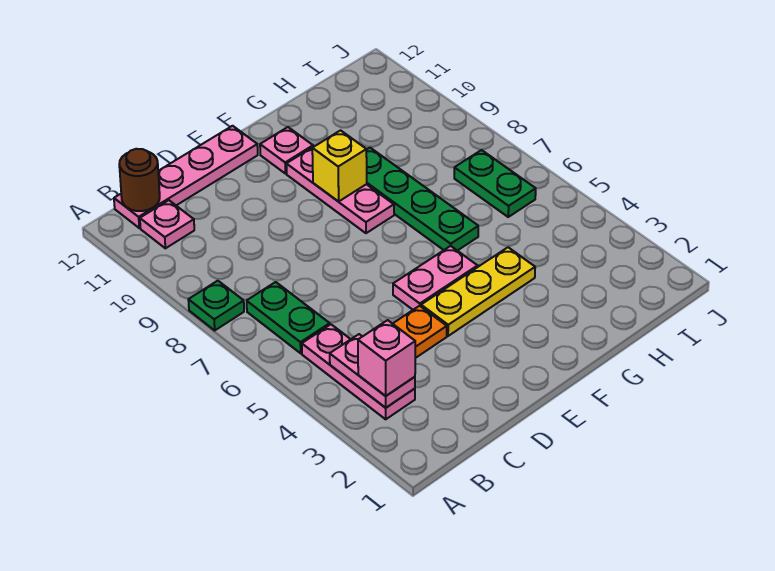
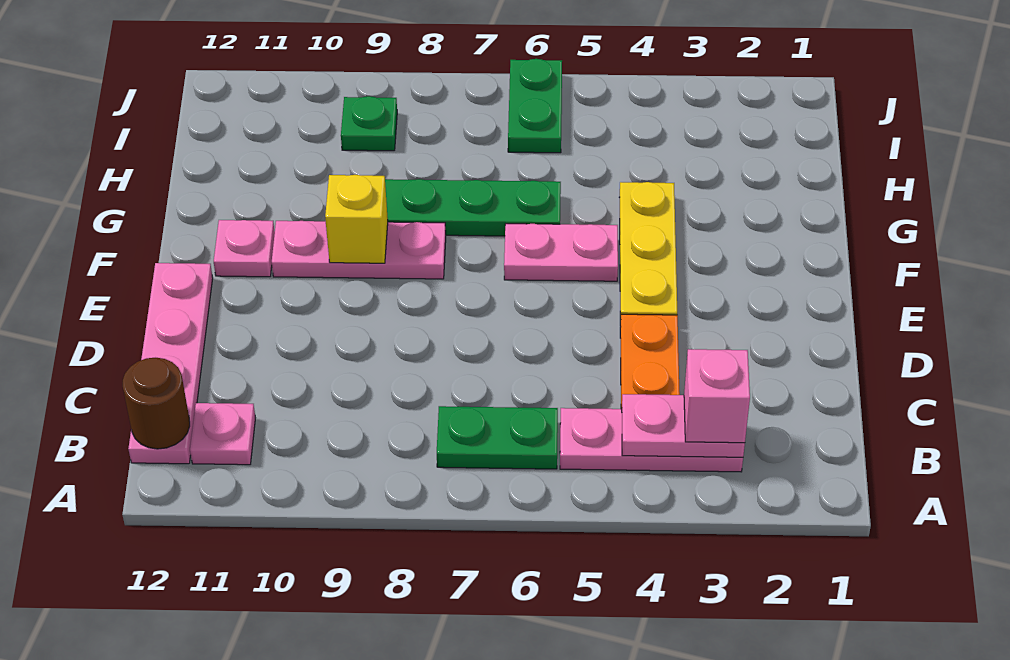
green plate A8 level 1 -> green plate I9 level 1
pink plate E5:F5 level 1 -> pink plate F5:F6 level 1
green plate I6:I7 level 1 -> green plate I6:J6 level 1

